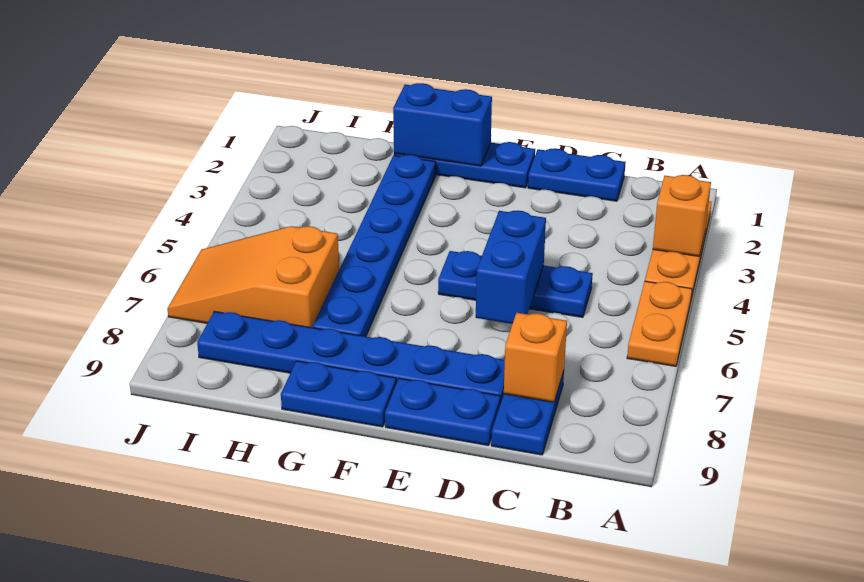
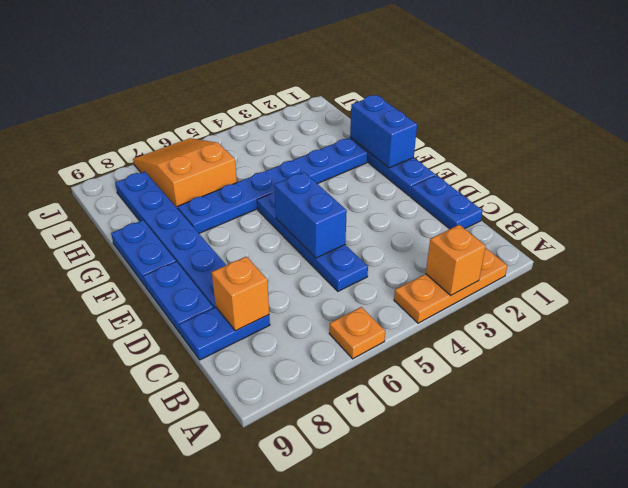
orange plate A5:A6 level 1 -> orange plate A6 level 1
blue plate C5:E5 level 1 -> blue plate C5:F5 level 1
blue brick D5:D6 level 2 -> blue brick D5:E5 level 2

